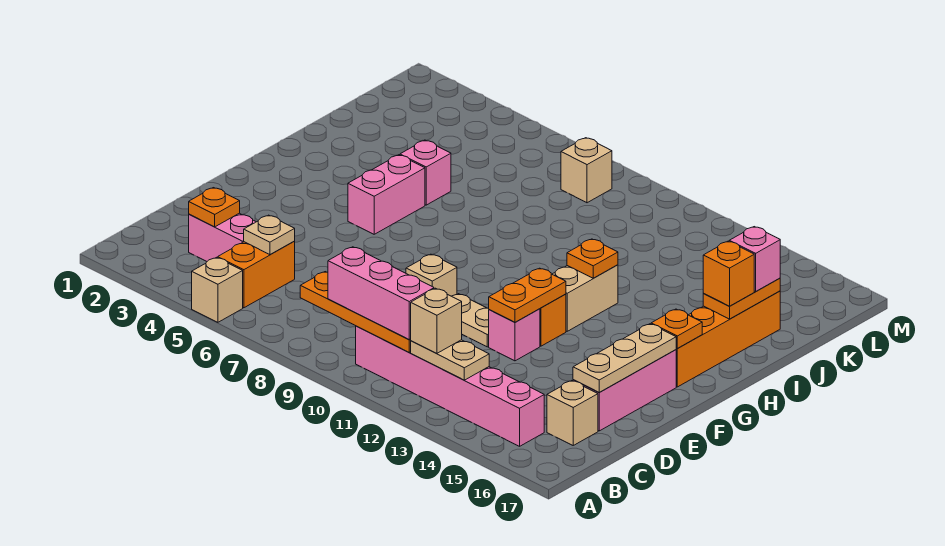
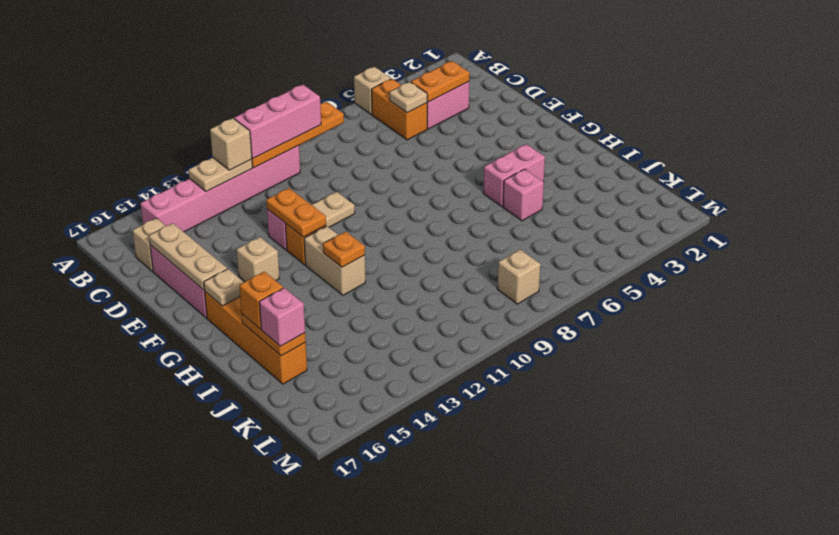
orange plate C3 level 2 -> orange plate C3:C4 level 2
tan brick E9 level 1 -> tan brick F14 level 1
pink brick G5:H5 level 1 -> pink brick H4:H5 level 1
orange plate G16 level 2 -> tan plate G16 level 2

